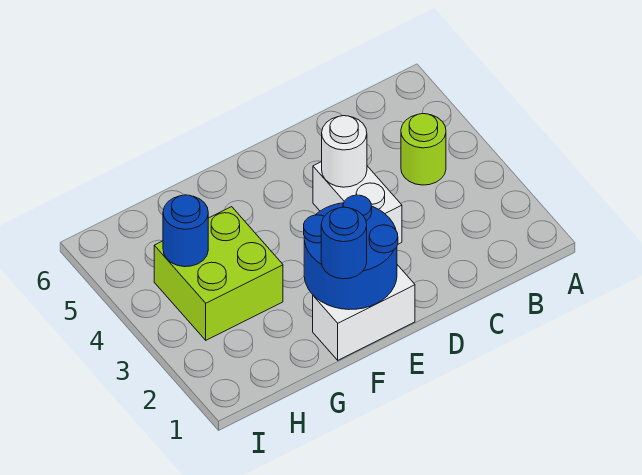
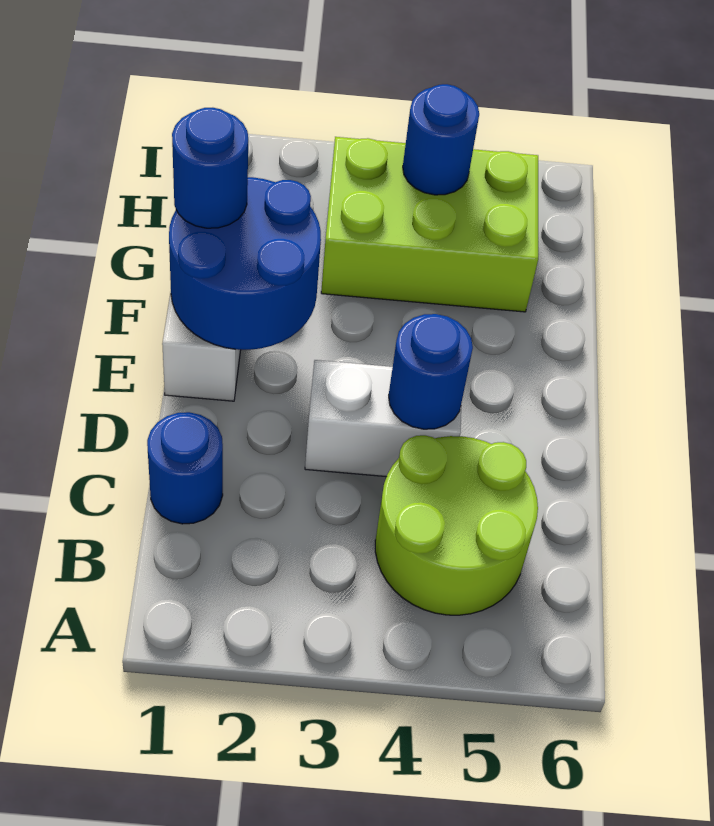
lime round brick B4 level 1 -> lime round brick B4:C5 level 1
none -> blue round brick C1 level 1
white round brick D4 level 2 -> blue round brick D4 level 2
lime brick G3:H4 level 1 -> lime brick G3:H5 level 1

